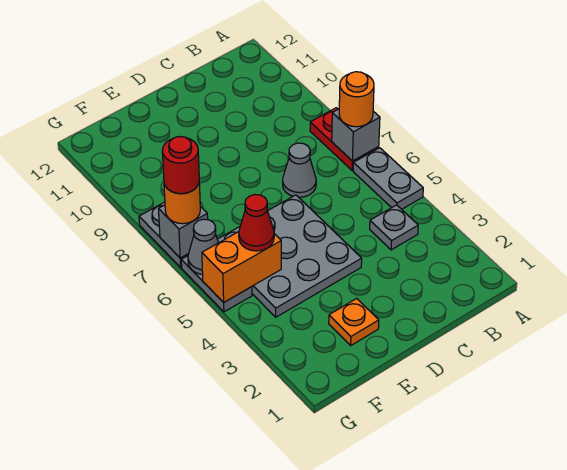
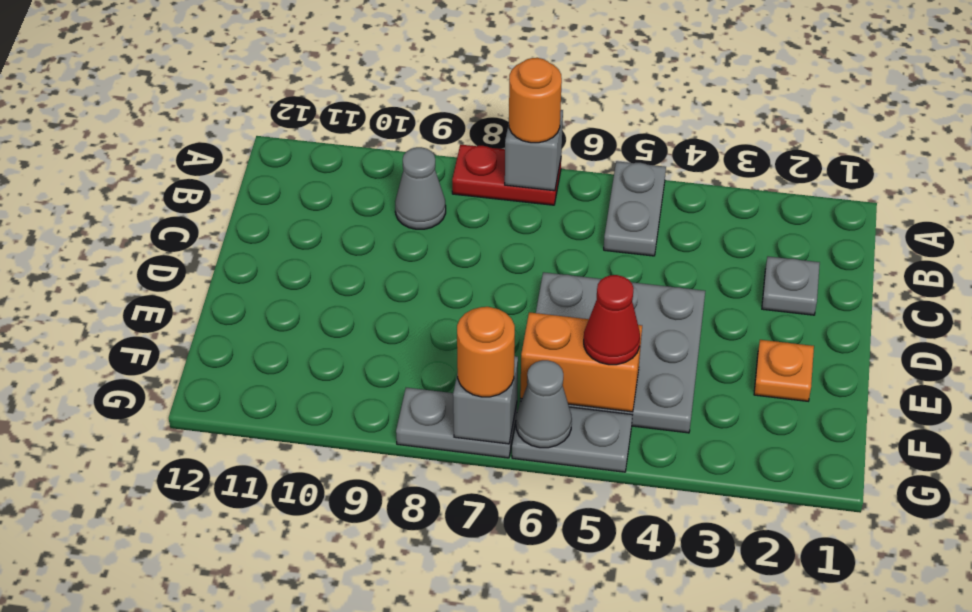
grey plate A5:A6 level 1 -> grey plate A5:B5 level 1
grey plate B4 level 1 -> grey plate C2 level 1
grey cone C7 level 1 -> grey cone B9 level 1
orange brick F5:G5 level 2 -> orange brick F5:F6 level 2
red round brick G7 level 4 -> none

